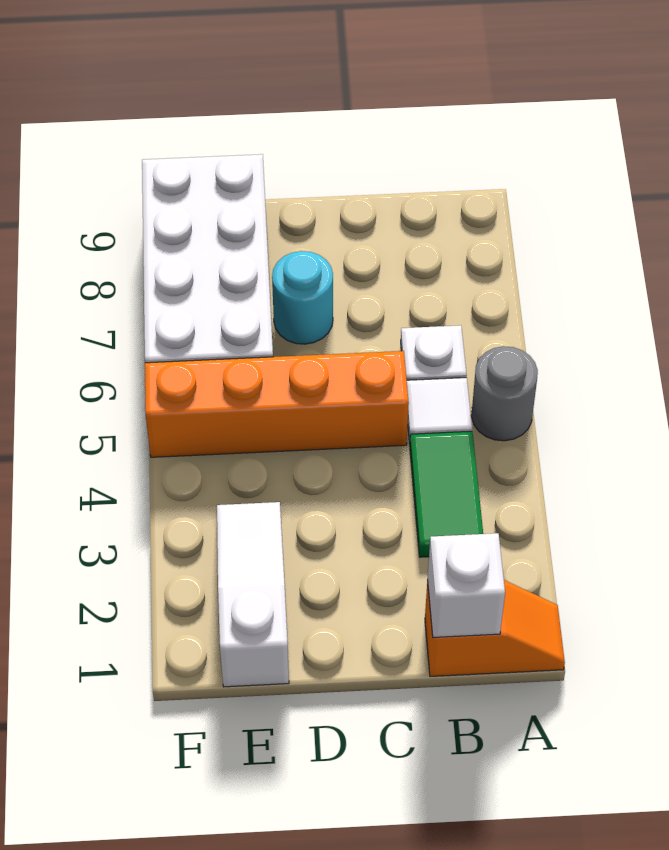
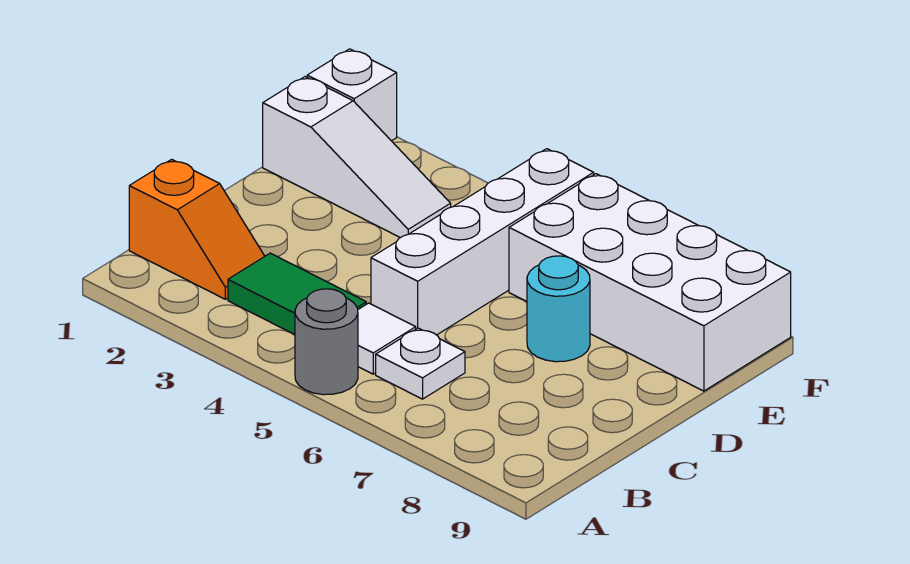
orange slope A1:B1 level 1 top B -> orange slope B1:B2 level 1 top 1
white brick B1 level 2 -> white brick F1 level 1
orange brick C5:F5 level 1 -> white brick C5:F5 level 1

